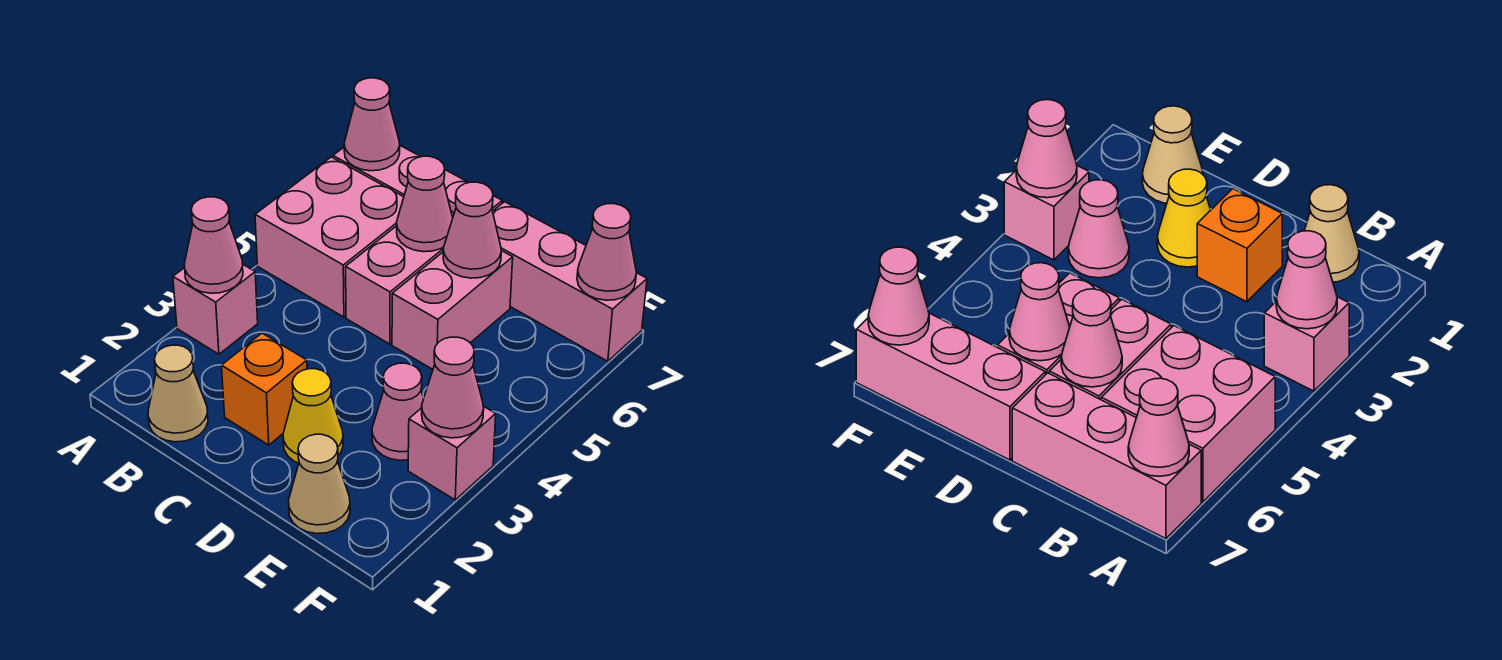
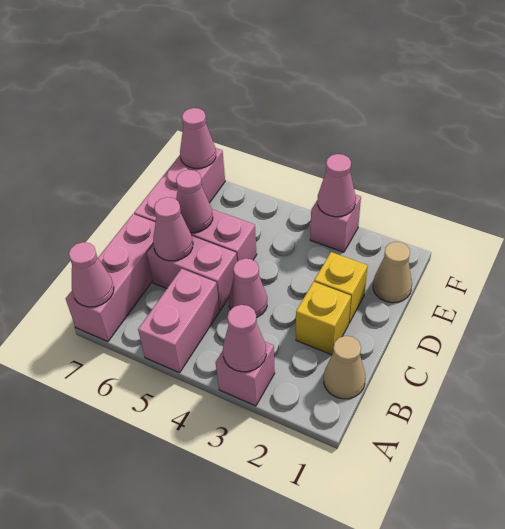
pink brick A5:B6 level 1 -> pink brick A5:B5 level 1
orange brick C2 level 1 -> yellow brick C2 level 1
yellow cone D2 level 1 -> yellow brick D2 level 1
pink cone E3 level 1 -> pink cone C4 level 1

